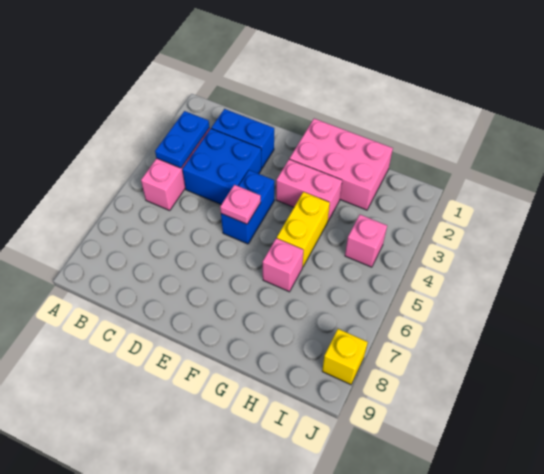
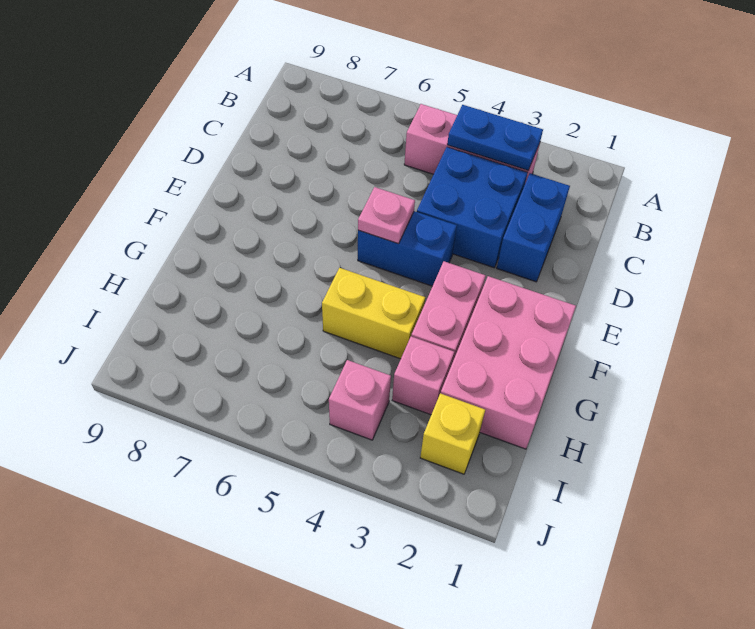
pink brick G6 level 1 -> pink brick H3 level 1
yellow brick J8 level 1 -> yellow brick I2 level 1

